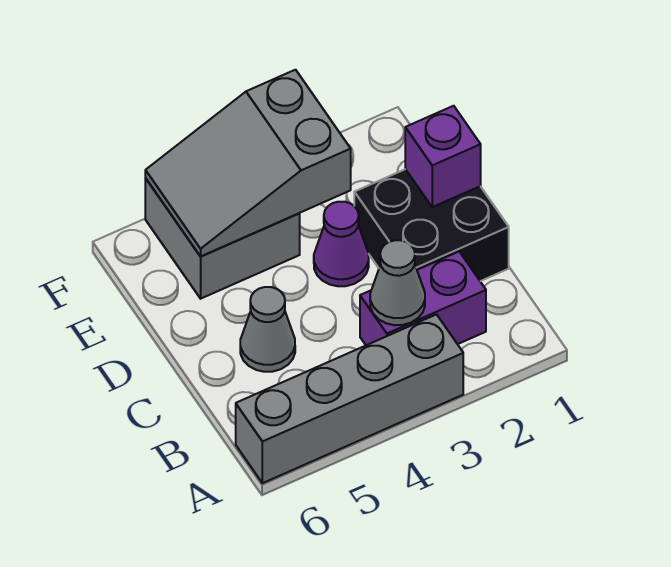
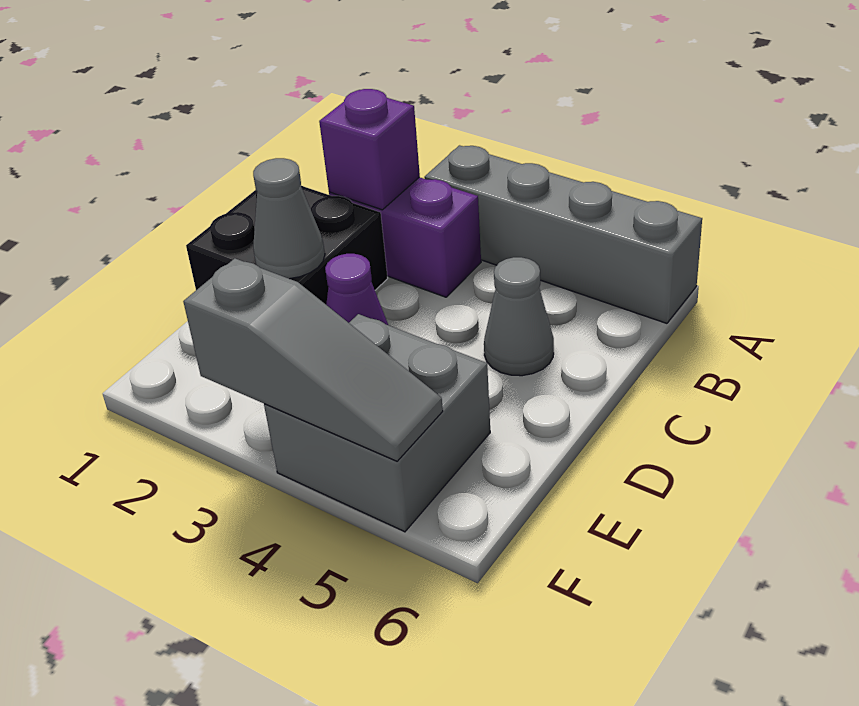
grey cone B3 level 2 -> grey cone D2 level 2
purple brick D1 level 2 -> purple brick B2 level 2
grey slope E3:F5 level 2 top 3 -> grey slope F3:F5 level 2 top 3

